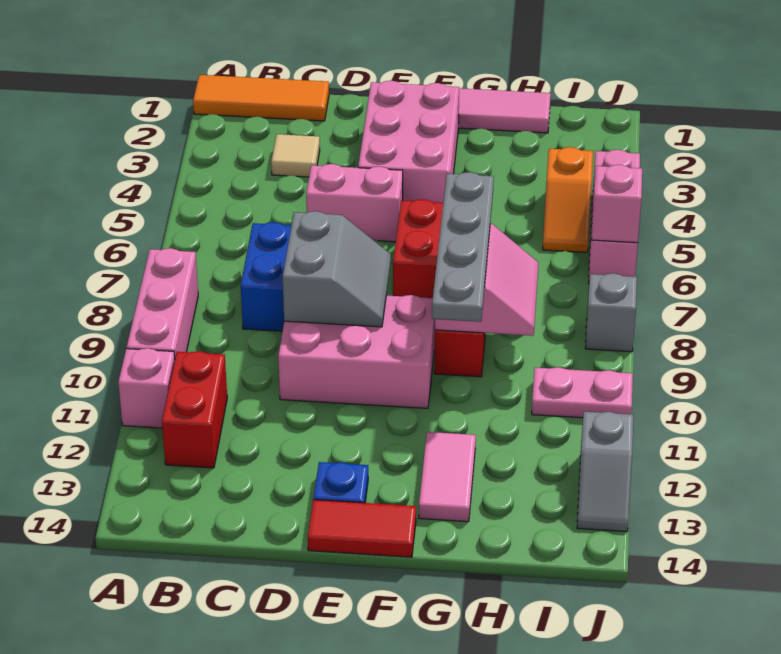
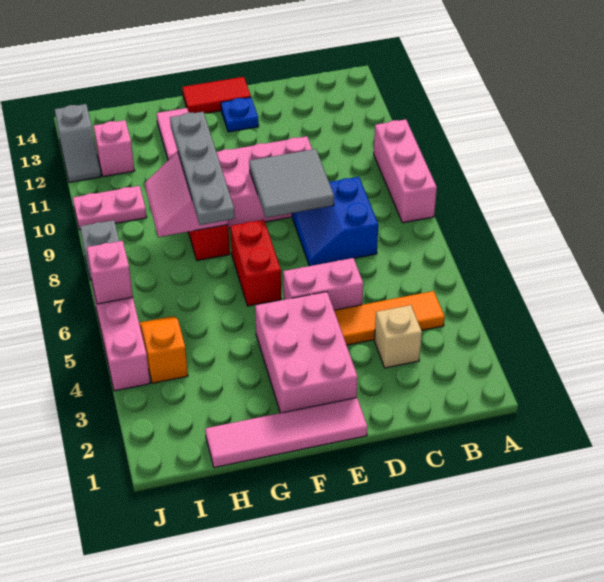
orange tile A1:C1 level 1 -> orange tile B4:D4 level 1
pink brick A11 level 1 -> pink brick I12 level 1
red brick B11:B12 level 1 -> none
tan tile C3 level 1 -> tan brick C3 level 1
grey slope D8:E9 level 2 top D -> grey tile D8:E9 level 2
grey slope J12:J13 level 1 top 12 -> grey slope J12:J13 level 1 top 13

